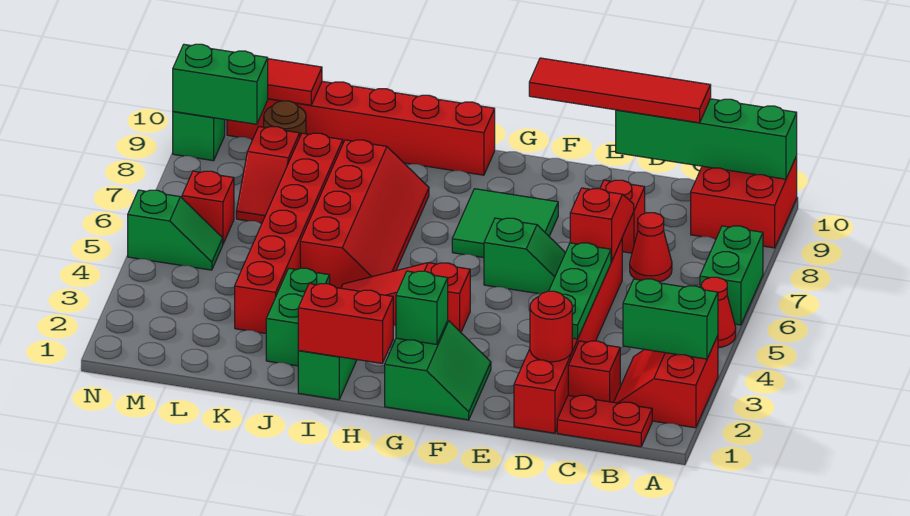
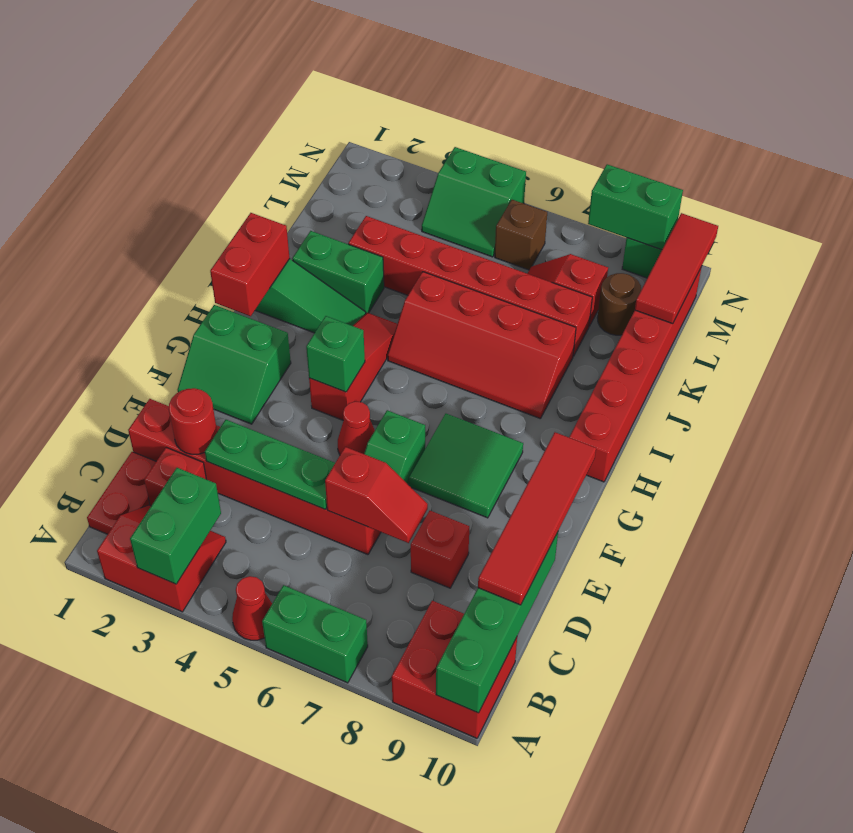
red cone C7 level 1 -> red cone F5 level 1
green brick G2 level 2 -> green brick G4 level 2
green slope M5:N5 level 1 top N -> green slope M4:N5 level 1 top N
red brick M6 level 1 -> brown brick M6 level 1
green brick M9:N9 level 2 -> green brick N8:N9 level 2

